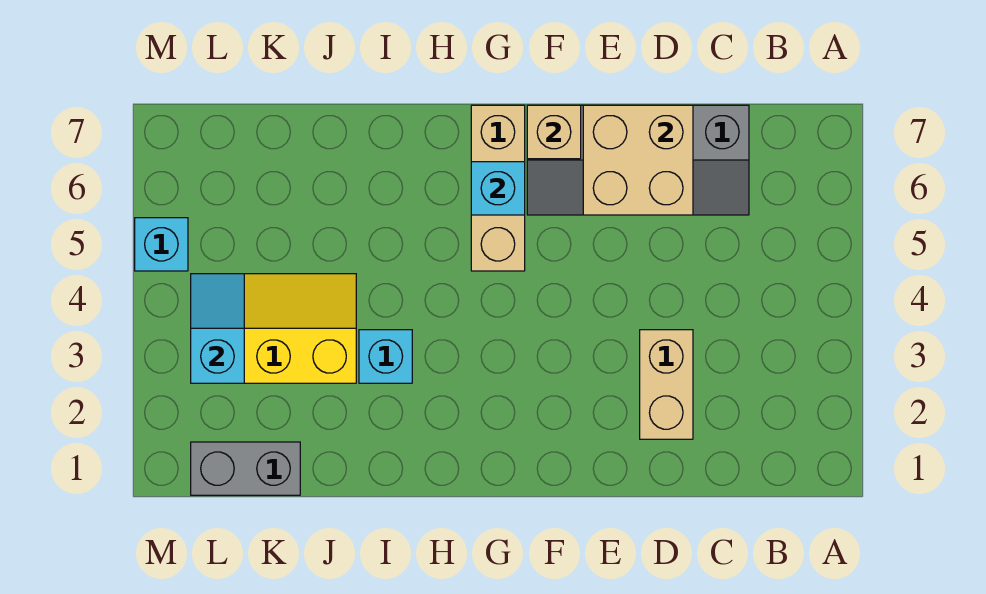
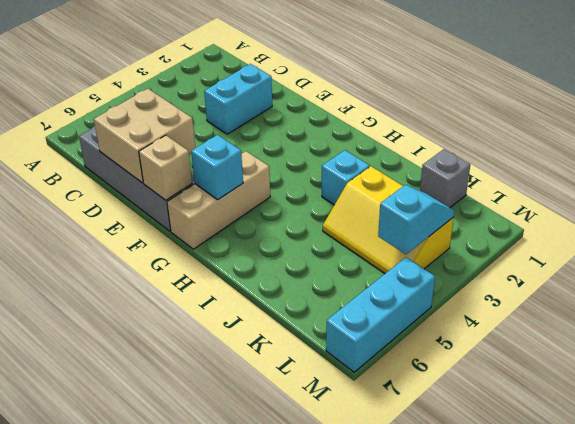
tan brick D2:D3 level 1 -> cyan brick D2:D3 level 1
grey brick K1:L1 level 1 -> grey brick K1 level 1
cyan slope L3:L4 level 2 top 3 -> cyan slope L3:L4 level 2 top 4
cyan brick M5 level 1 -> cyan brick M5:M7 level 1

